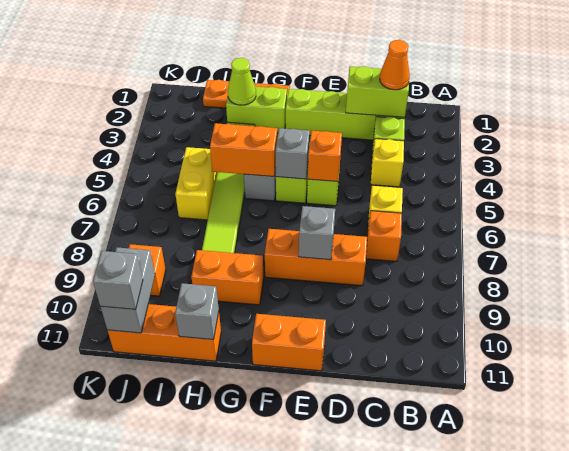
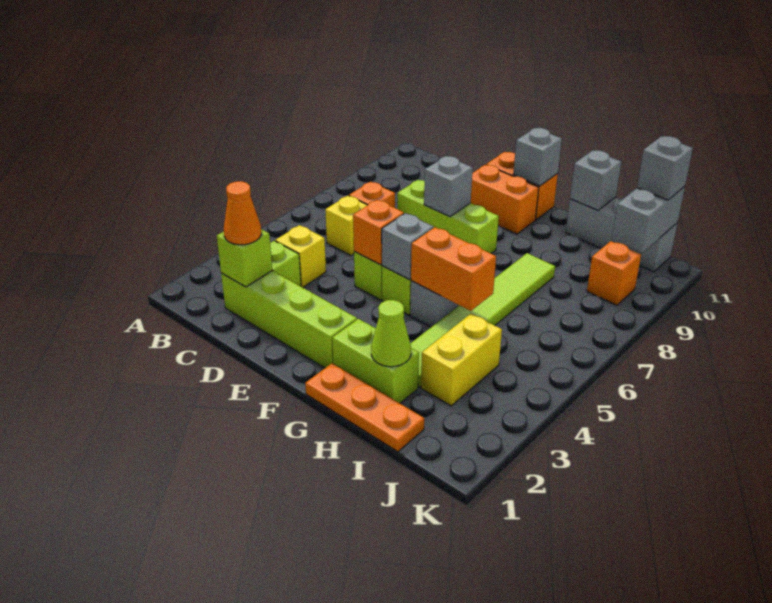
lime brick C2:D2 level 2 -> lime brick C2 level 2
orange brick D8:F8 level 1 -> lime brick D8:F8 level 1
none -> grey brick F11 level 2
orange brick G9:H9 level 1 -> orange brick E10:F10 level 1
orange brick H11:J11 level 1 -> grey brick H11:J11 level 1
yellow brick I5:I6 level 1 -> yellow brick I3:I4 level 1

